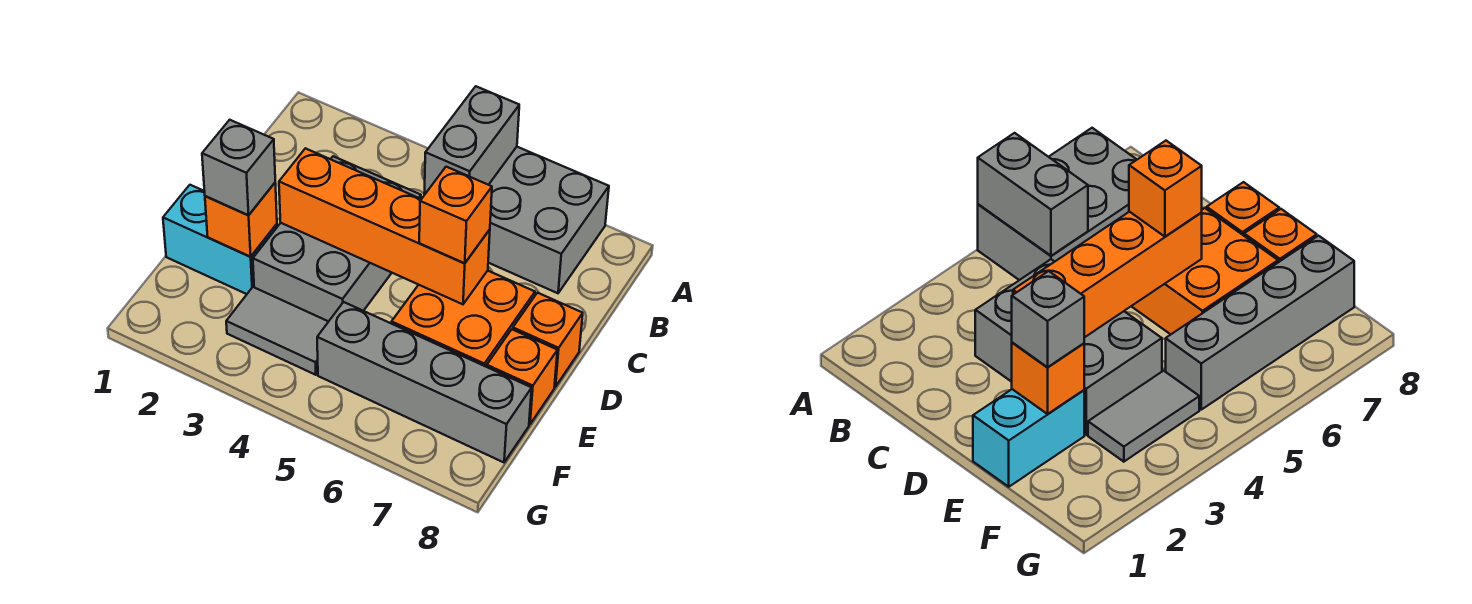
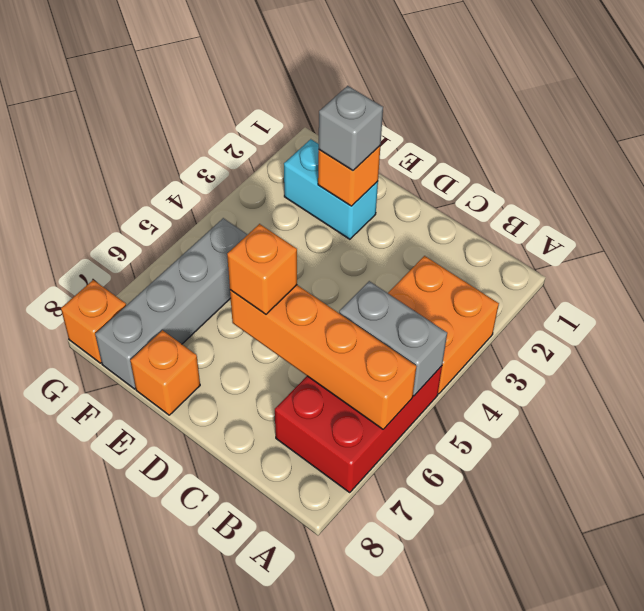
grey brick A5:B7 level 1 -> red brick A5:B7 level 1
grey brick C3:E4 level 1 -> none
orange brick D3:D6 level 2 -> orange brick A6:D6 level 2
orange brick D6:E7 level 1 -> orange brick A3:B4 level 1
orange brick D8 level 1 -> orange brick G8 level 1
cyan brick E1:E2 level 1 -> cyan brick E2:F2 level 1
grey tile F3:F4 level 1 -> none

